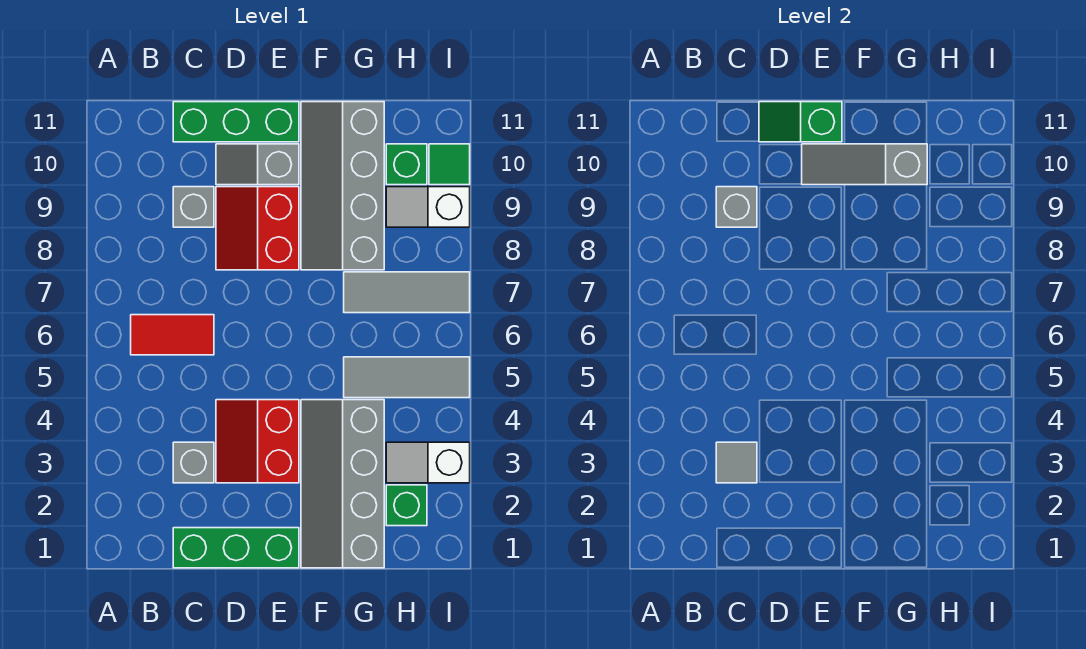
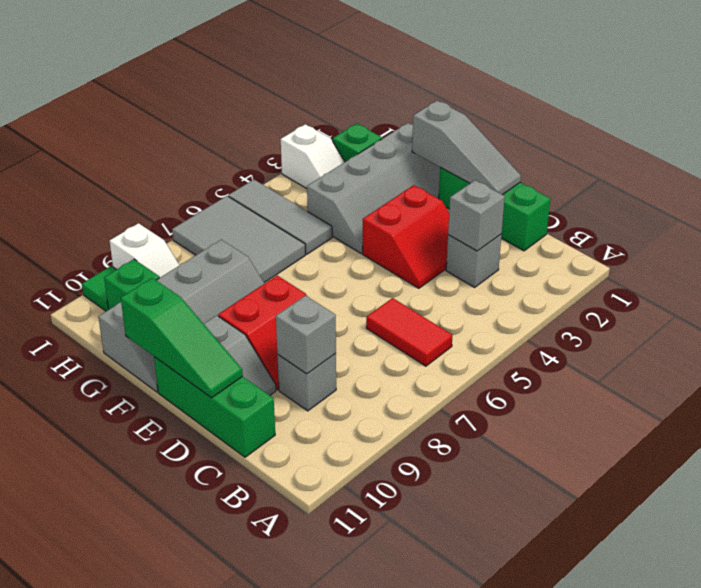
grey tile C3 level 2 -> grey brick C3 level 2
green slope D11:E11 level 2 top E -> green slope D11:F11 level 2 top F
grey slope E10:G10 level 2 top G -> grey slope D1:F1 level 2 top F
grey tile G7:I7 level 1 -> grey tile G6:I7 level 1

